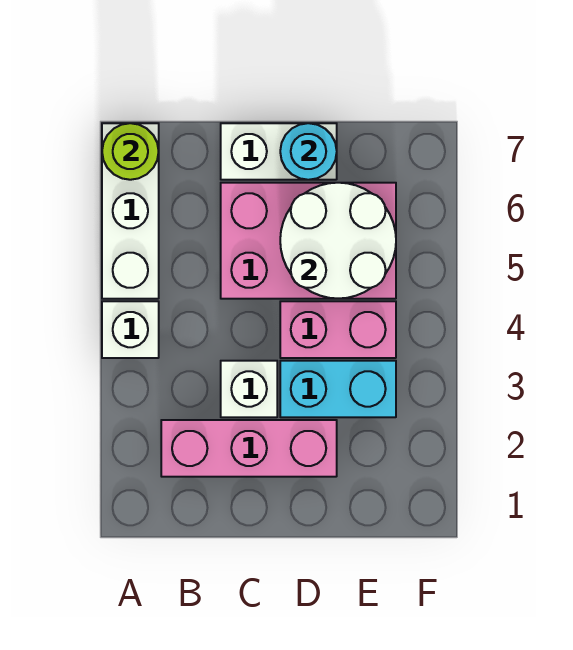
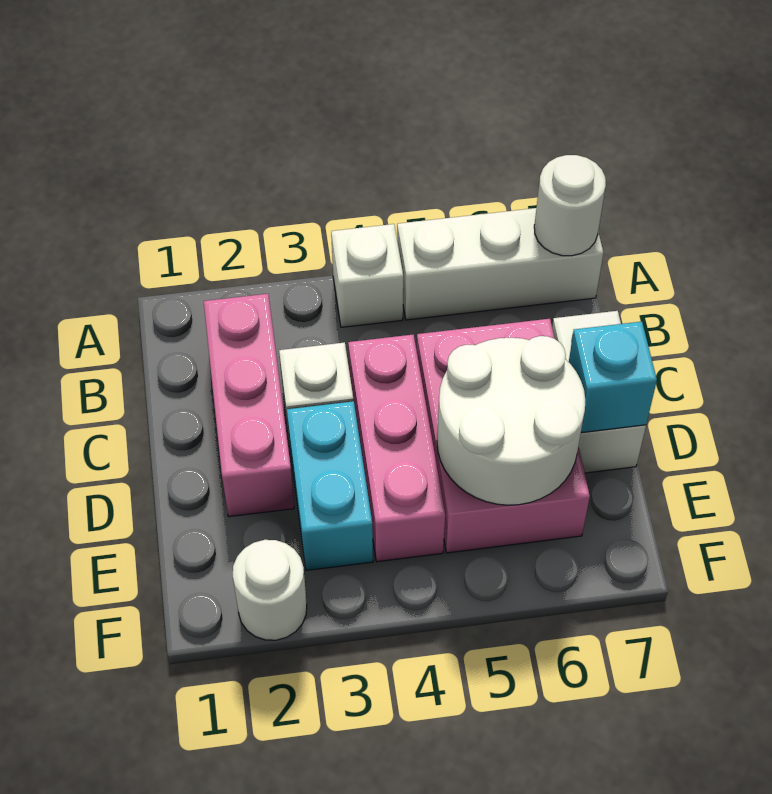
lime round brick A7 level 2 -> white round brick A7 level 2
pink brick D4:E4 level 1 -> pink brick C4:E4 level 1
cyan round brick D7 level 2 -> cyan brick D7 level 2
none -> white round brick F2 level 1

